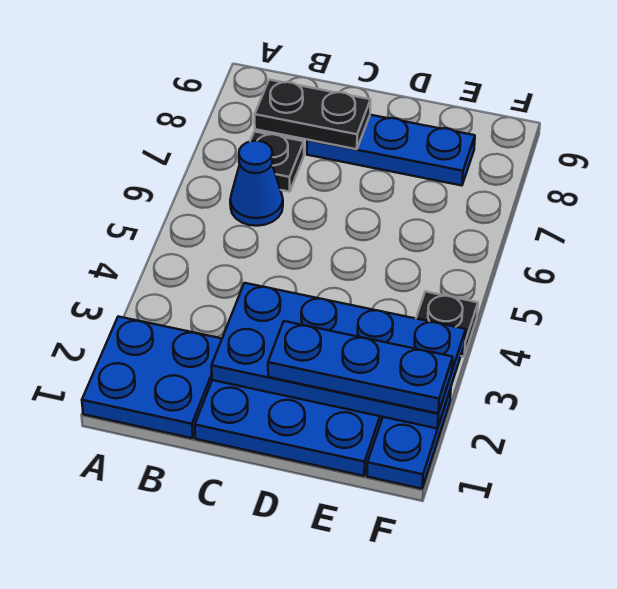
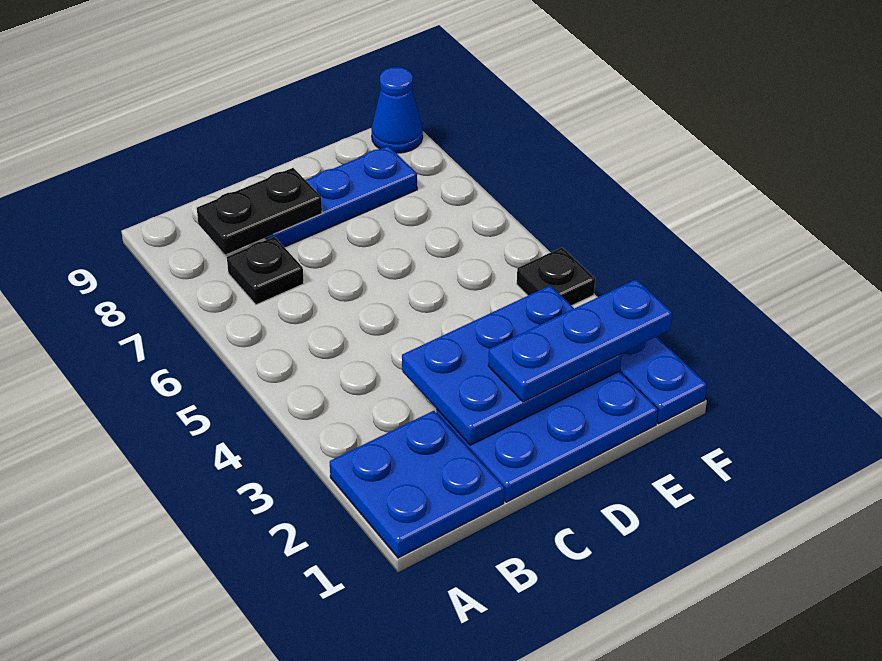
blue cone B6 level 1 -> blue cone F9 level 1
blue plate C2:F3 level 2 -> blue plate C2:E3 level 2

